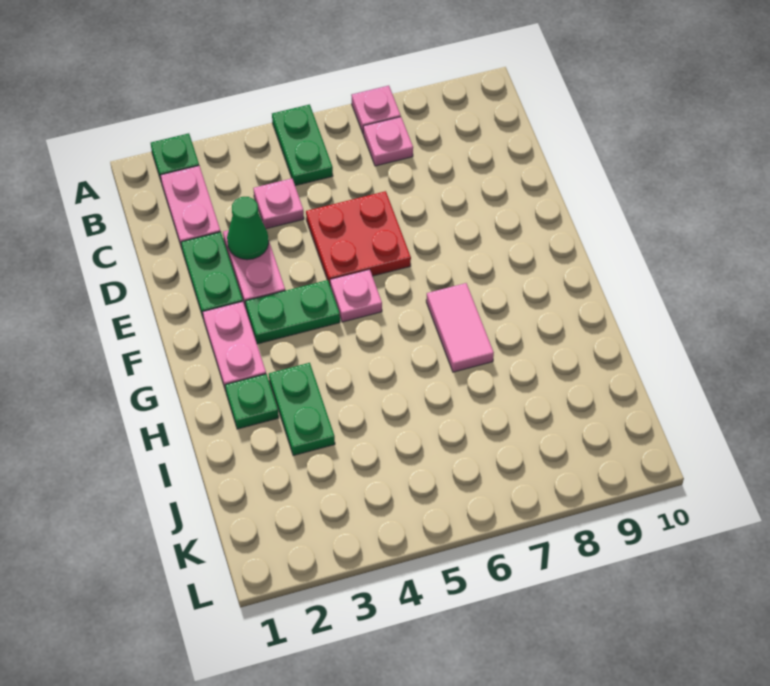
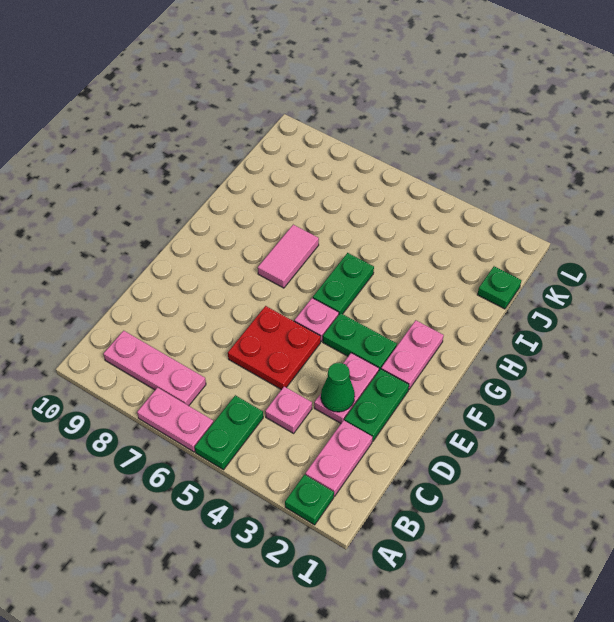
pink plate A7 level 1 -> pink plate A6:A7 level 1
pink plate B7 level 1 -> pink plate B7:B9 level 1
green plate H2 level 1 -> green plate J1 level 1
green plate H3:I3 level 1 -> green plate G5:H5 level 1

